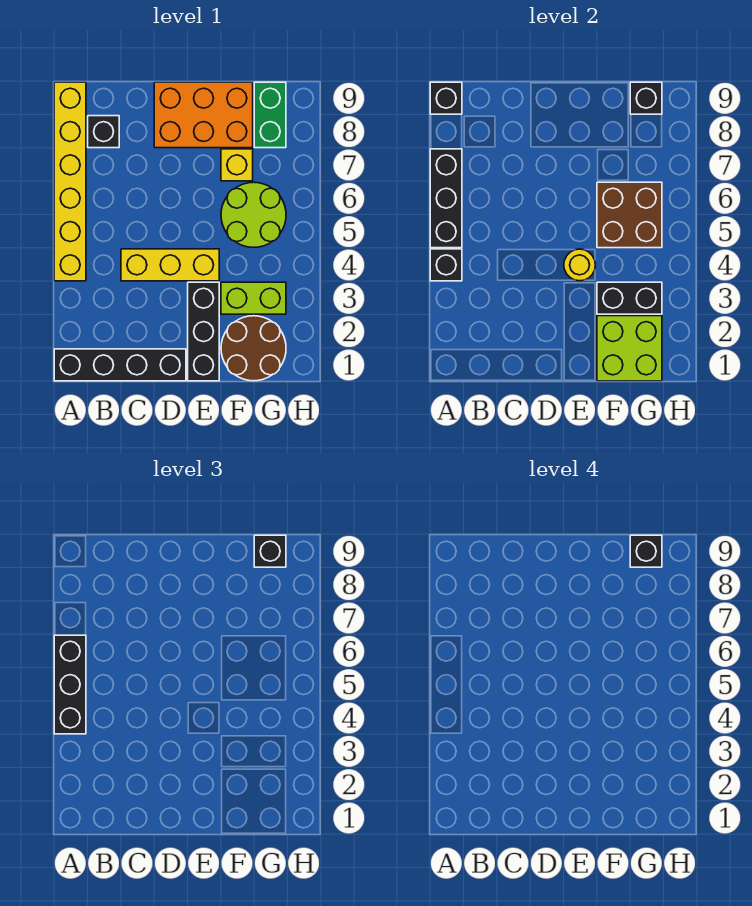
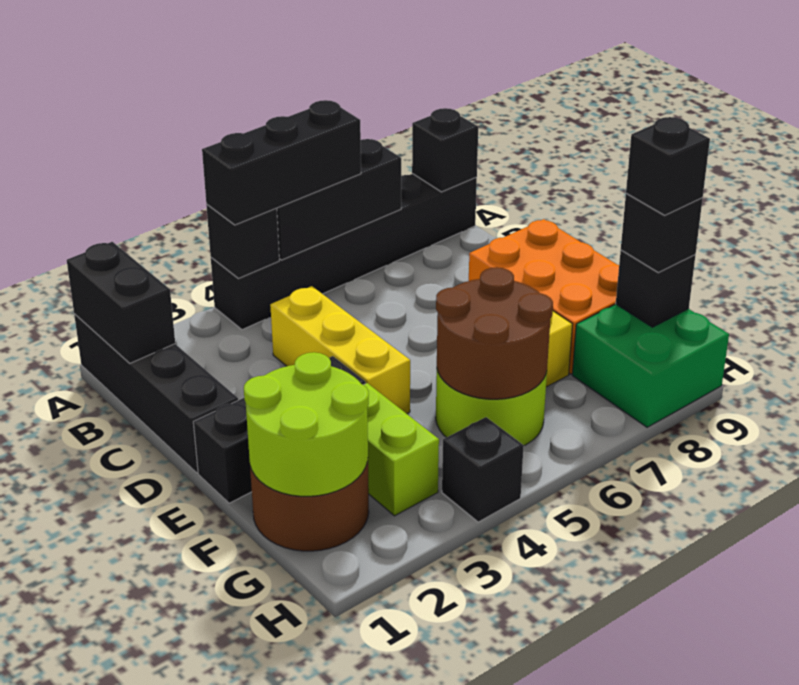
yellow brick A4:A9 level 1 -> black brick A4:A9 level 1
black brick B8 level 1 -> black brick H4 level 1
yellow round brick E4 level 2 -> none
lime brick F1:G2 level 2 -> lime round brick F1:G2 level 2
black brick F3:G3 level 2 -> black brick A1:B1 level 2
brown brick F5:G6 level 2 -> brown round brick F5:G6 level 2
green brick G8:G9 level 1 -> green brick G8:H9 level 1

